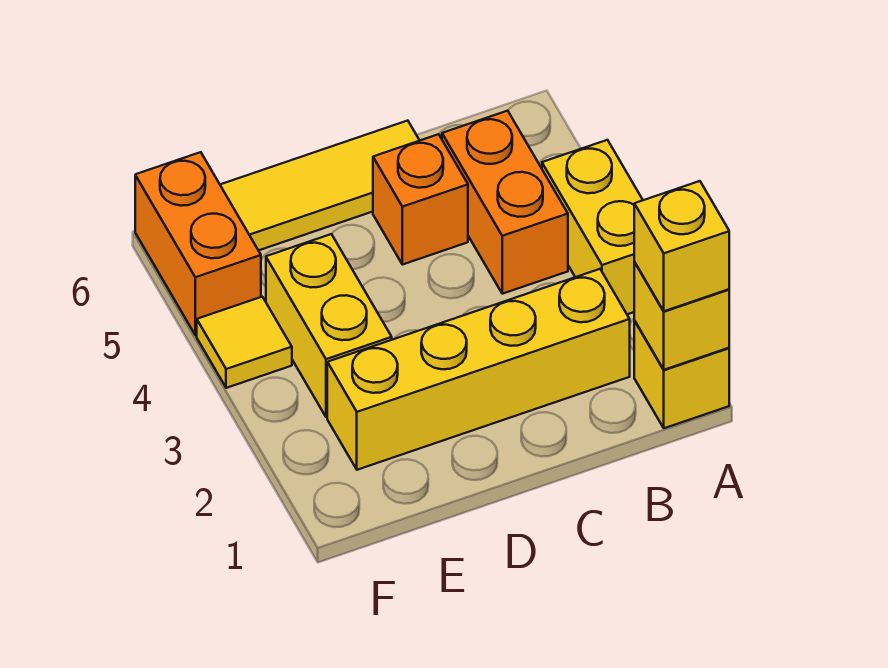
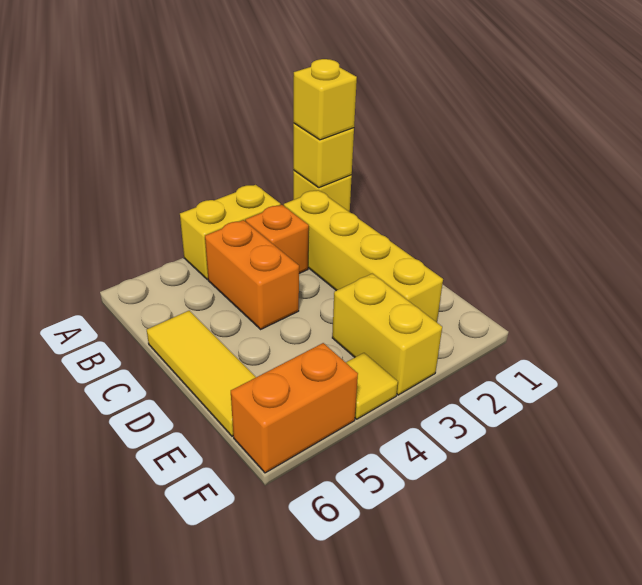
orange brick B4:B5 level 1 -> orange brick B4:C4 level 1
orange brick C5 level 1 -> orange brick B3 level 1
yellow brick E3:E4 level 1 -> yellow brick E3:F3 level 1

